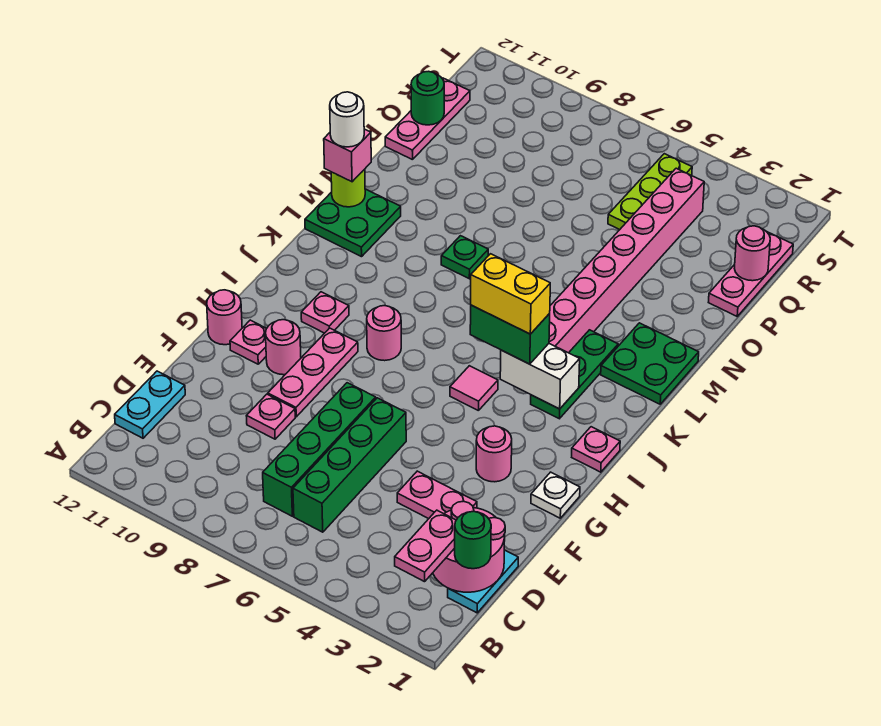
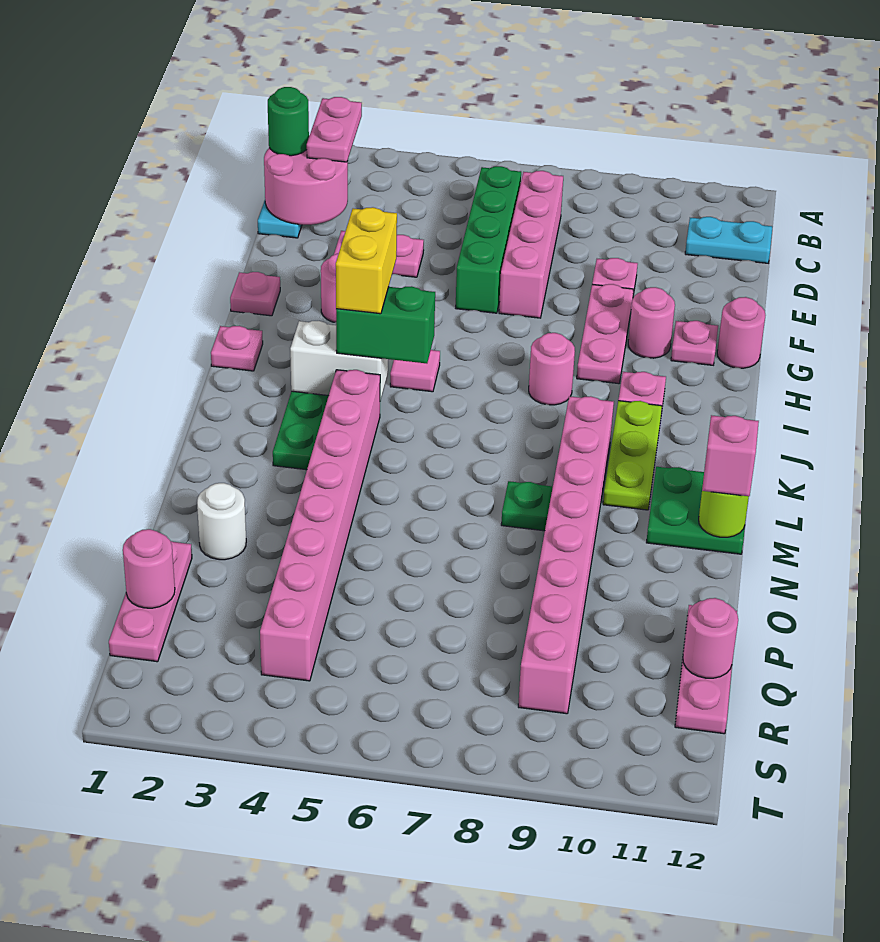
green brick C7:F7 level 1 -> pink brick C7:F7 level 1
cyan plate C12:D12 level 1 -> cyan plate C11:C12 level 1
white plate G1 level 1 -> pink plate G1 level 1
yellow brick J4:J5 level 4 -> yellow brick I4:J4 level 4
none -> pink brick K9:R9 level 1
green plate L1:M2 level 1 -> none
white round brick M12 level 4 -> white round brick O2 level 1
lime plate Q5:S5 level 1 -> lime plate J10:L10 level 1
green round brick Q12 level 2 -> pink round brick Q12 level 2

